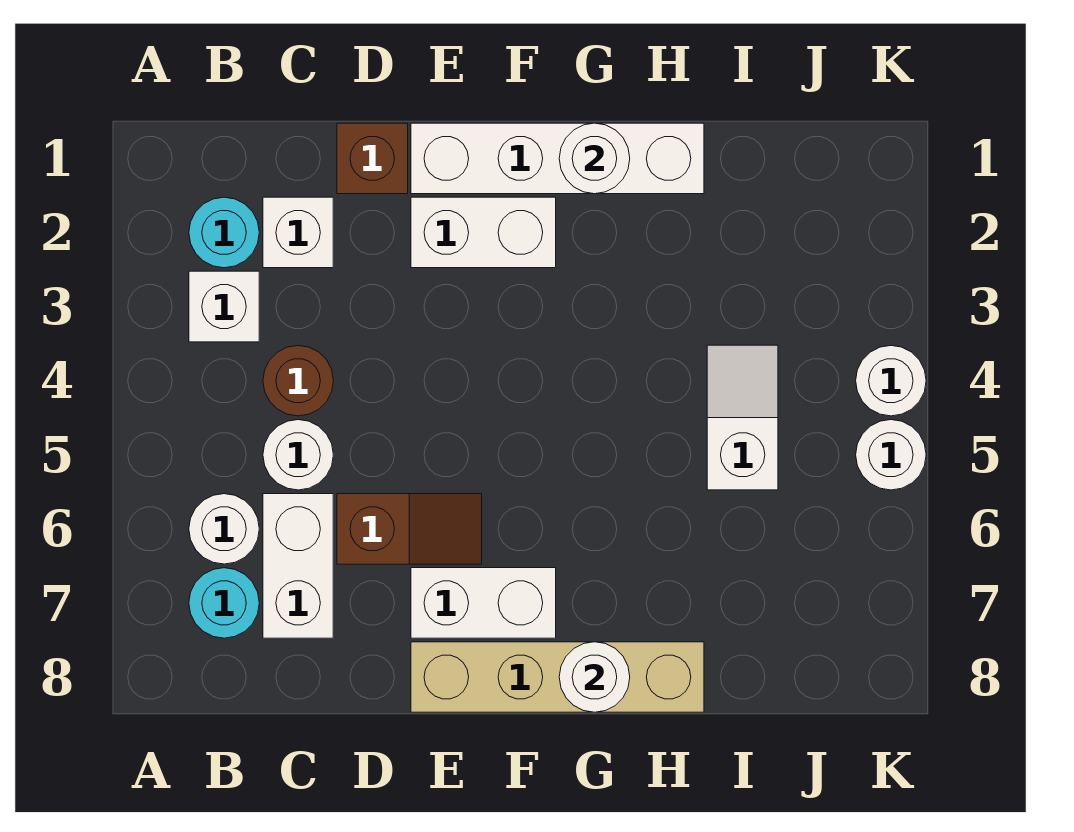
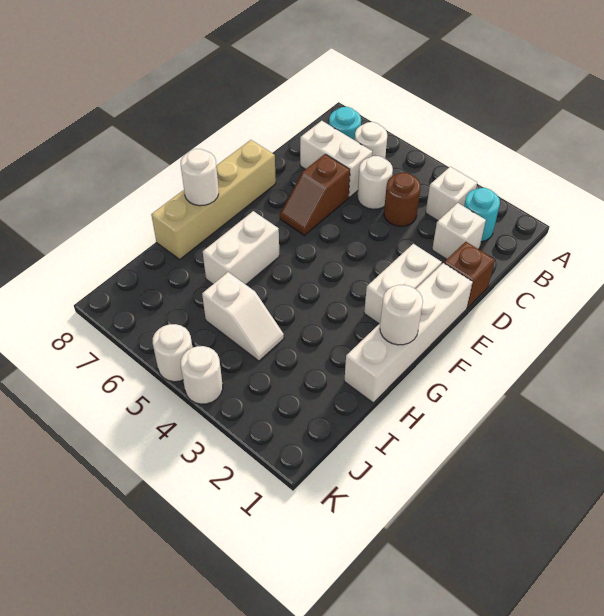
white brick E7:F7 level 1 -> white brick G6:H6 level 1

